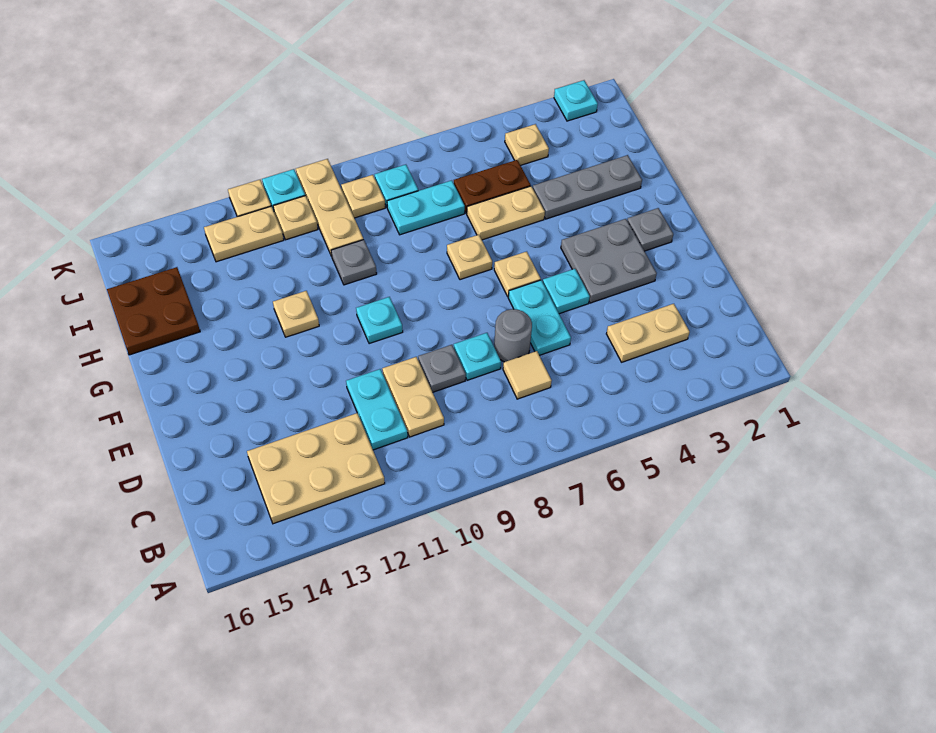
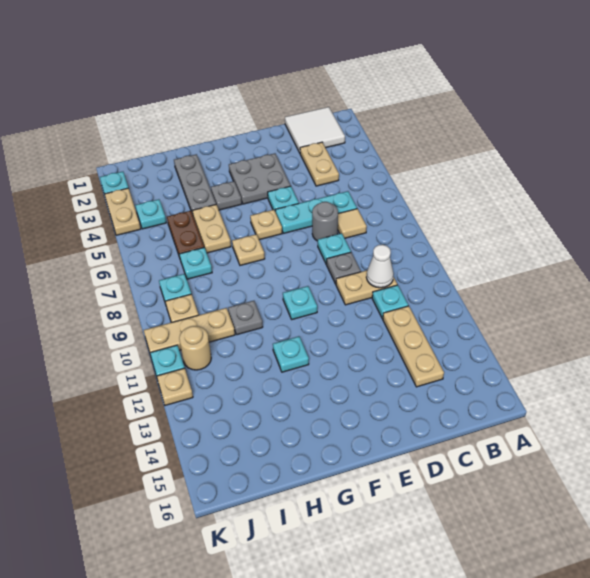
none -> white tile B1:C2 level 1
tan plate B12:C14 level 1 -> tan plate C12:C14 level 1
none -> white cone C10 level 2
cyan plate C11:D11 level 1 -> cyan plate C11 level 1
cyan plate D6:E6 level 1 -> cyan plate C6:E6 level 1
grey plate F2 level 1 -> grey plate G4 level 1
tan plate G12 level 1 -> cyan plate G12 level 1
brown plate H15:I16 level 1 -> none
cyan plate I7:I8 level 1 -> cyan plate I7 level 1
tan plate J4 level 1 -> cyan plate J4 level 1
tan plate J11 level 1 -> tan round brick J11 level 1
tan plate J12:J13 level 1 -> tan plate K3:K4 level 1

